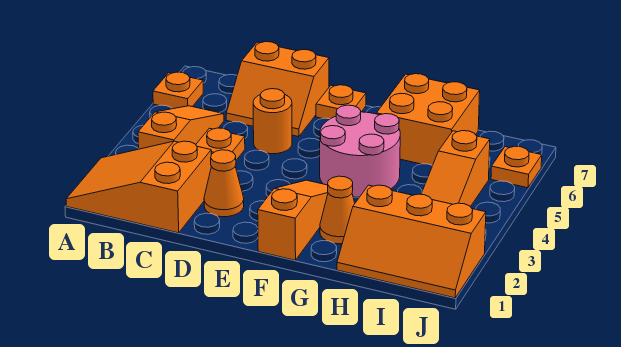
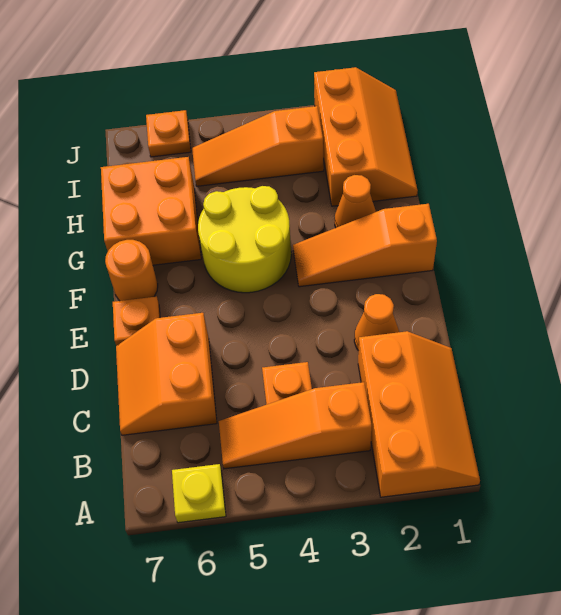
orange slope A1:C2 level 1 top C -> orange slope A1:C2 level 1 top 2
orange plate A6 level 1 -> yellow plate A6 level 1
orange slope C6:D7 level 1 top 7 -> orange slope C6:D7 level 1 top 6
orange round brick D5 level 1 -> orange round brick F7 level 1
pink round brick F4:G5 level 1 -> yellow round brick F4:G5 level 1
orange slope I3:I5 level 1 top 5 -> orange slope I3:I5 level 1 top 3

